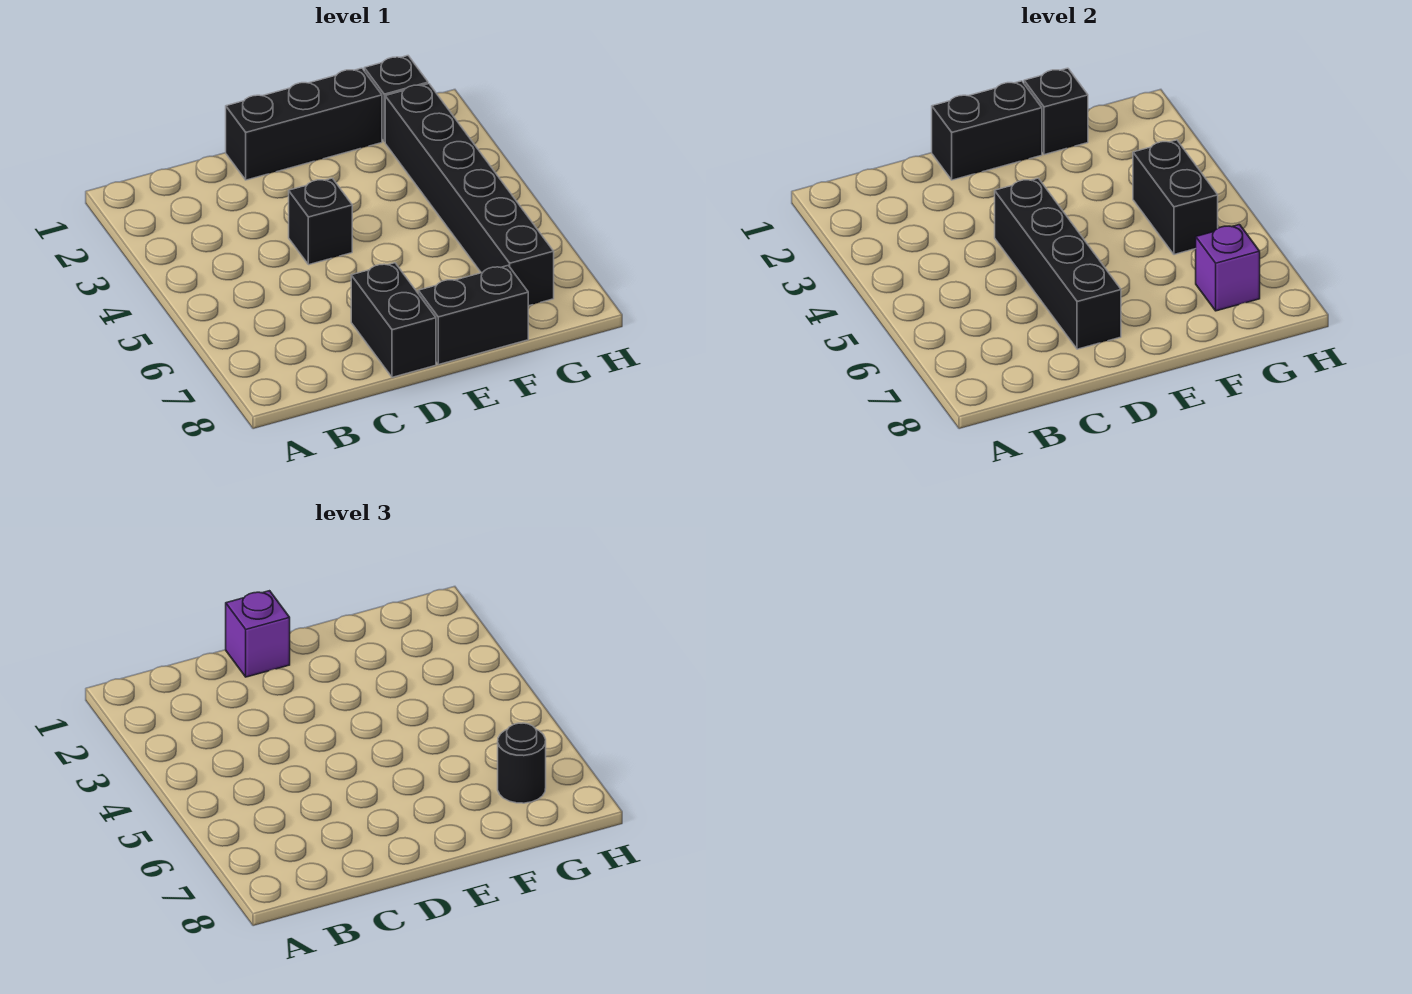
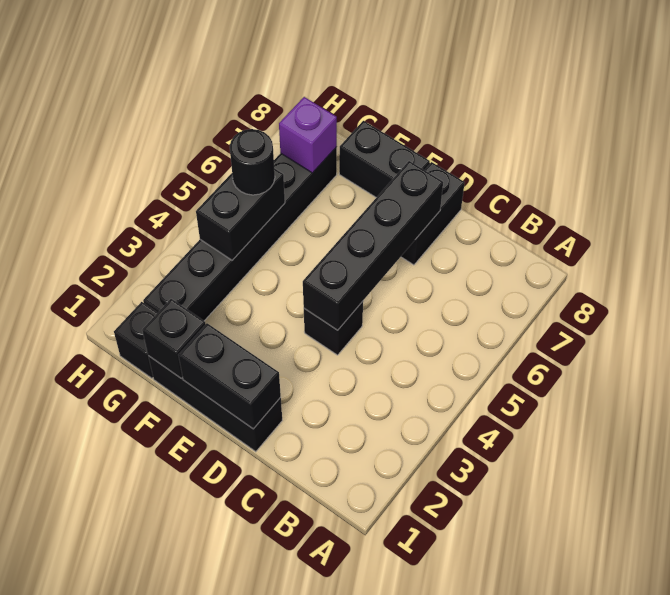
purple brick D1 level 3 -> none
black round brick G7 level 3 -> black round brick G5 level 3

